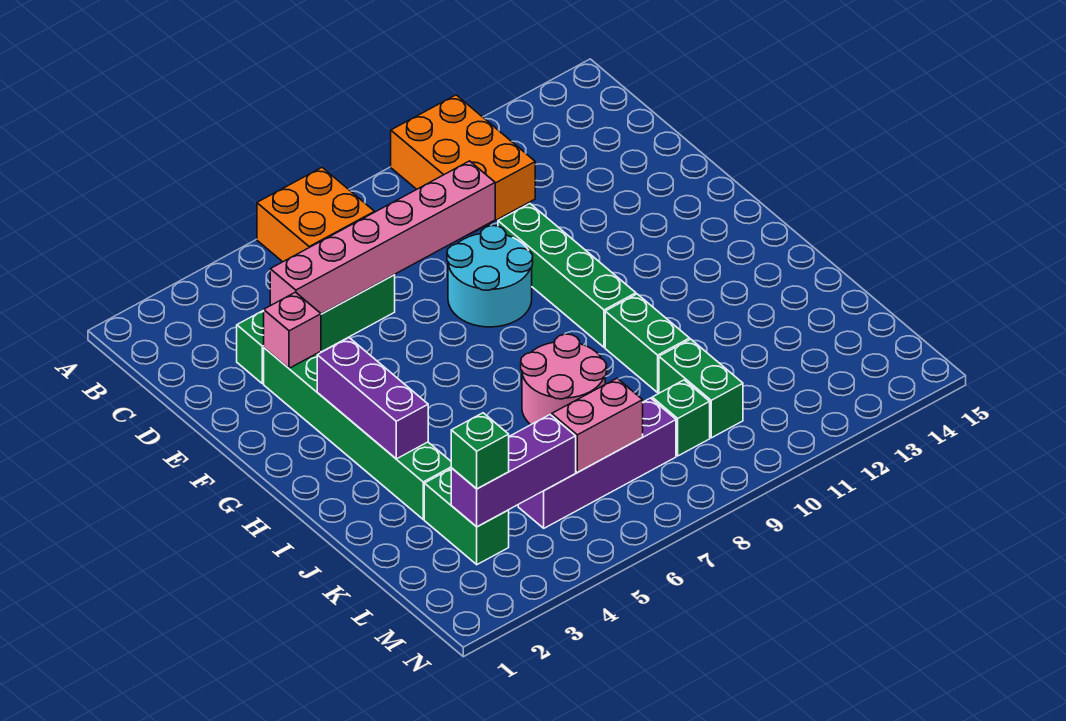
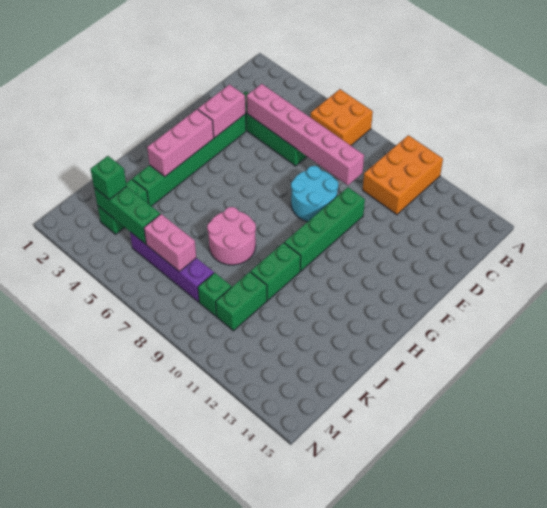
pink brick E3 level 2 -> pink brick E3:F3 level 2
purple brick G3:I3 level 2 -> pink brick G3:I3 level 2
purple brick L3:L5 level 2 -> green brick L3:L5 level 2

